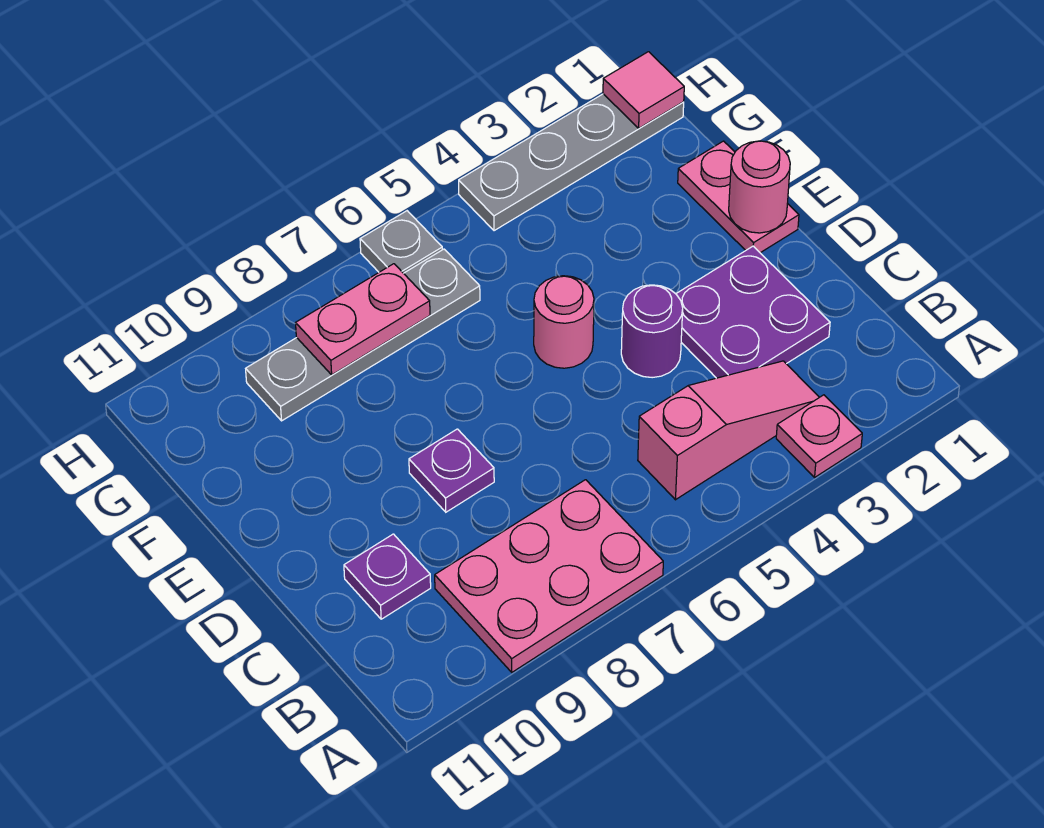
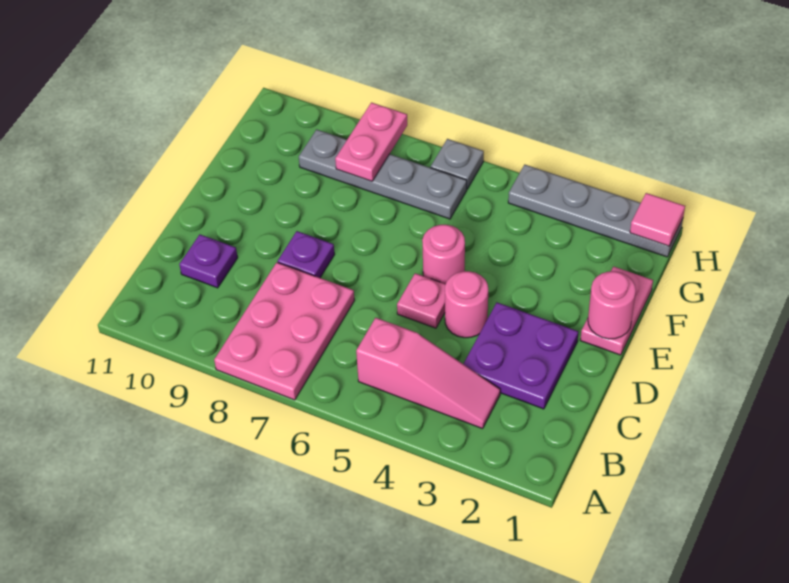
pink plate A3 level 1 -> pink plate D5 level 1
pink plate A7:B9 level 1 -> pink plate A7:C8 level 1
purple round brick D4 level 1 -> pink round brick D4 level 1
pink plate G7:G8 level 2 -> pink plate G8:H8 level 2

